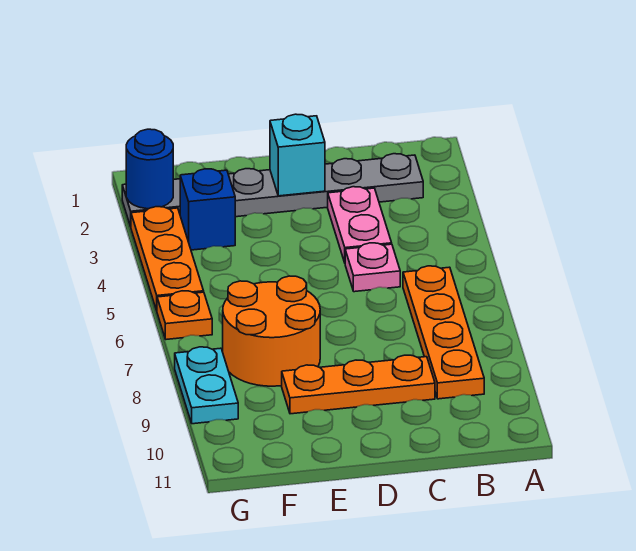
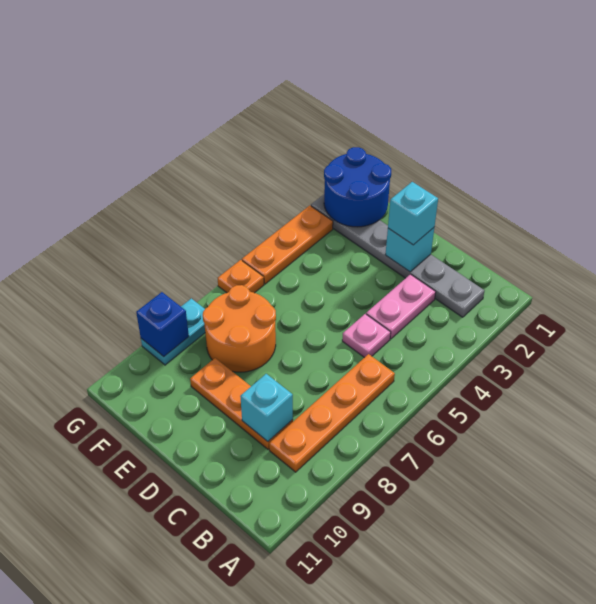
none -> cyan brick C9 level 2
none -> cyan brick D2 level 3
blue brick F3 level 1 -> blue brick G9 level 2
blue round brick G2 level 2 -> blue round brick F1:G2 level 2

